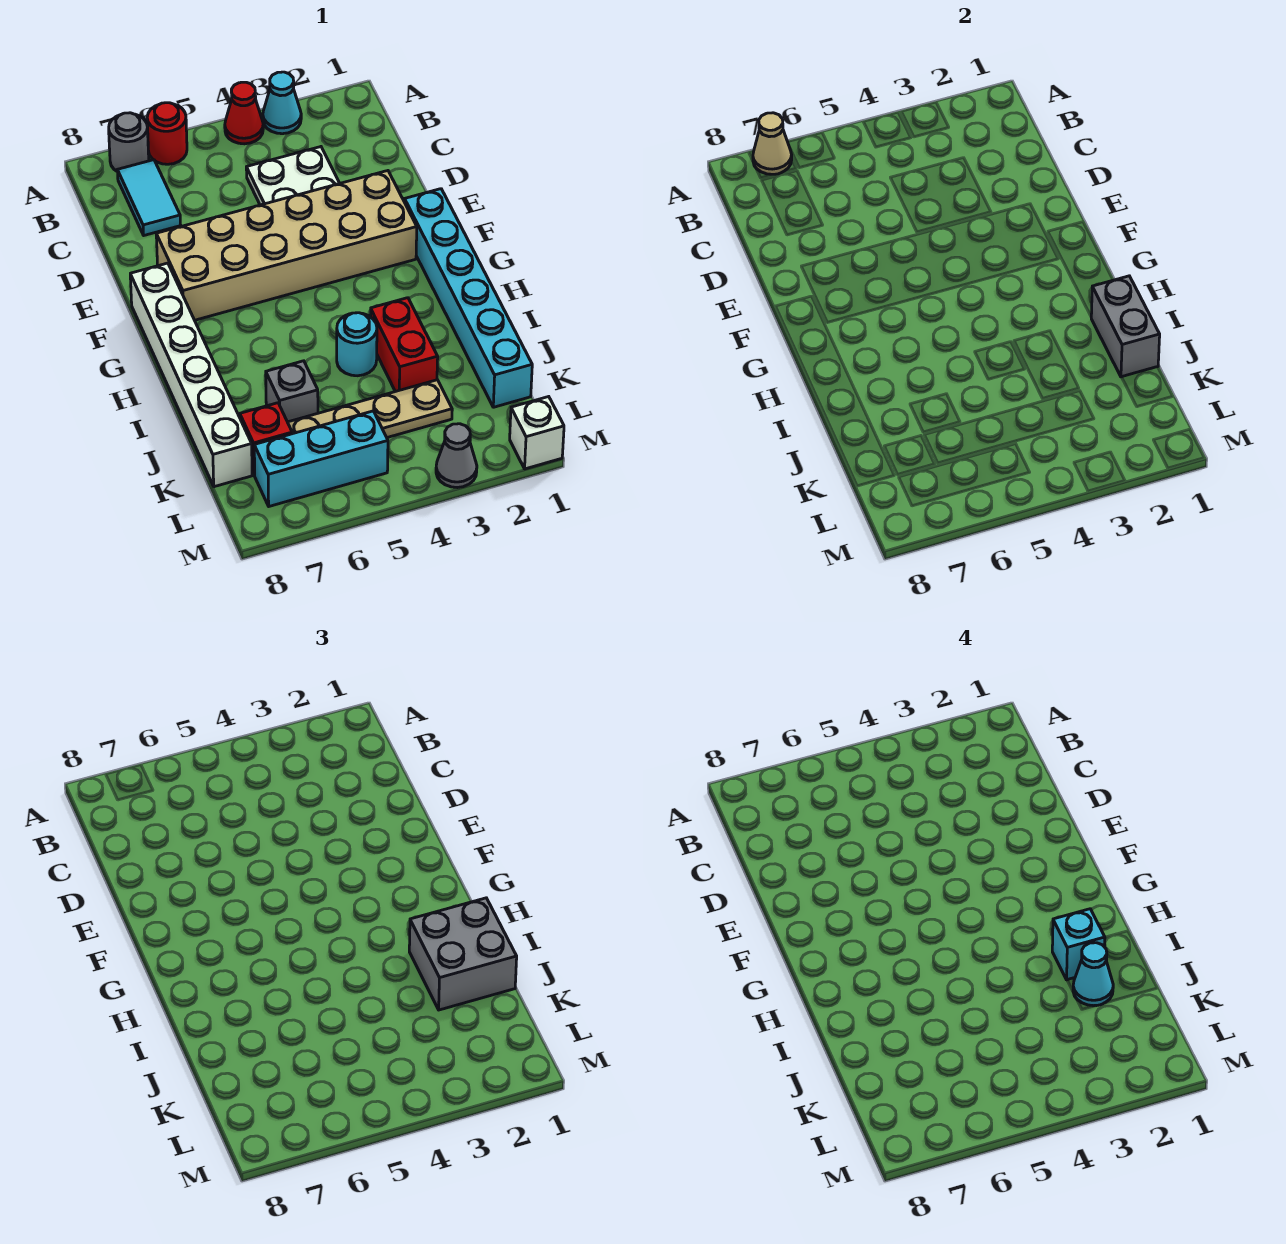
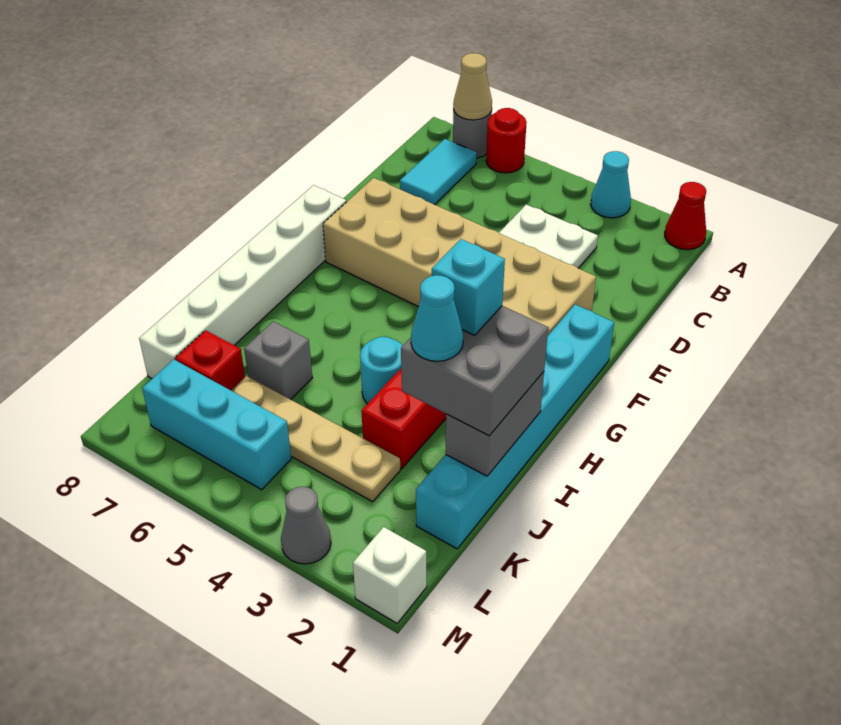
red cone A4 level 1 -> red cone A1 level 1

